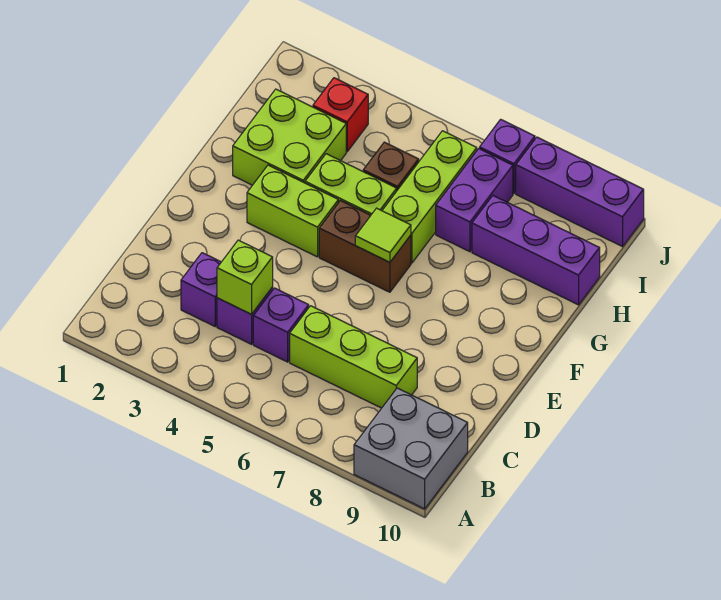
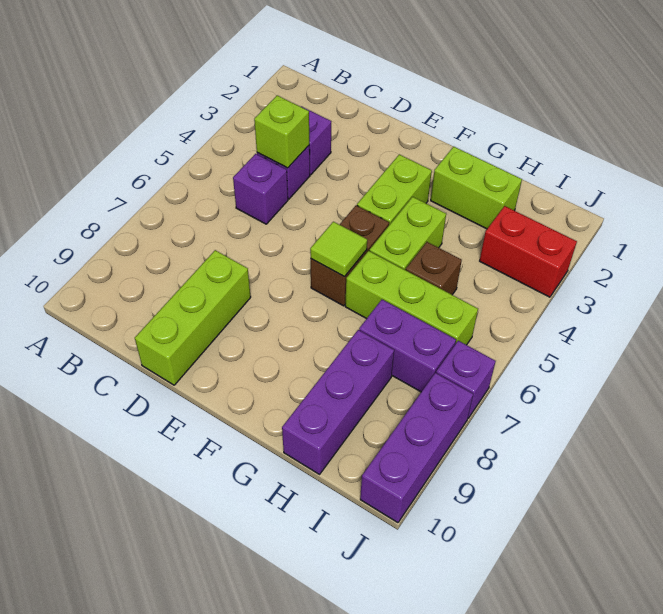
grey brick A9:B10 level 1 -> none
lime brick C6:C8 level 1 -> lime brick D8:D10 level 1
lime brick G2:H3 level 1 -> lime brick G2:H2 level 1
red brick I3 level 1 -> red brick I3:J3 level 1

